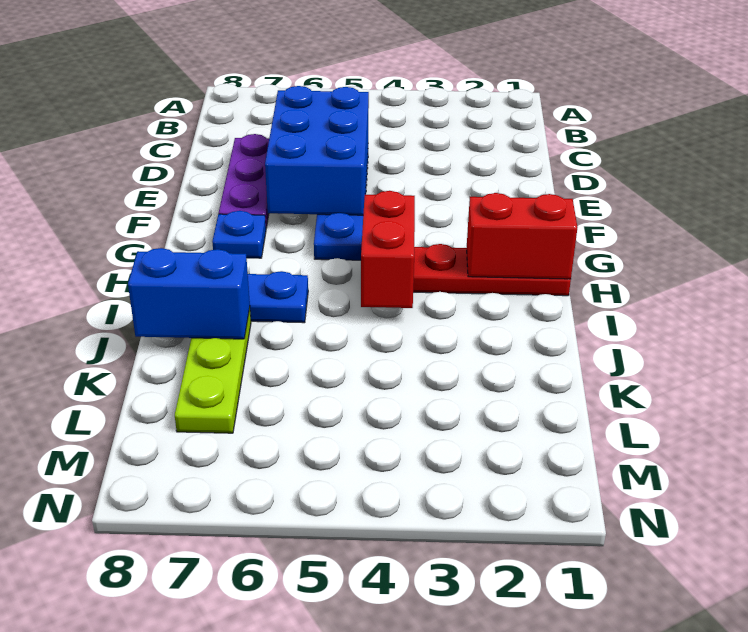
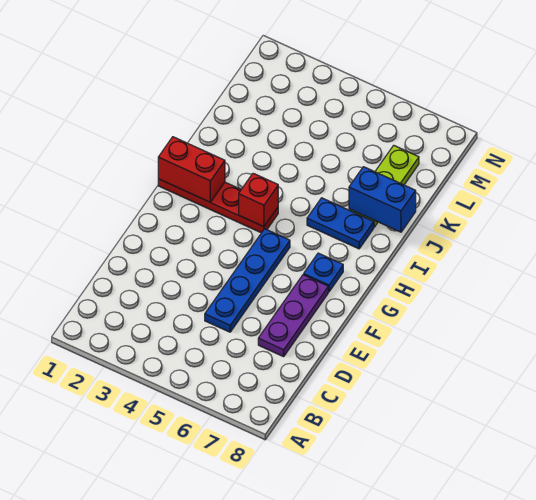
blue brick D5:F6 level 2 -> none
red brick H4:I4 level 2 -> red brick H4 level 2

